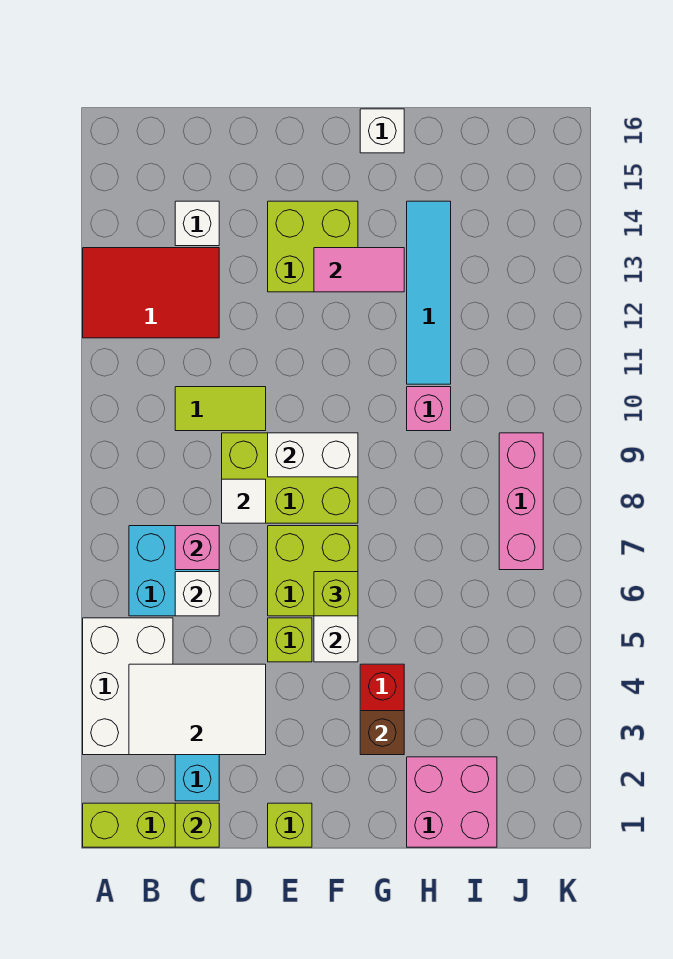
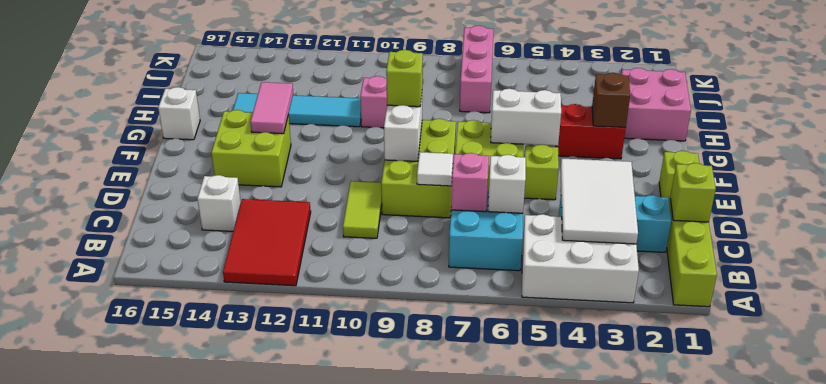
lime brick F6 level 3 -> lime brick F9 level 3
pink brick J7:J9 level 1 -> pink brick I7:K7 level 1

